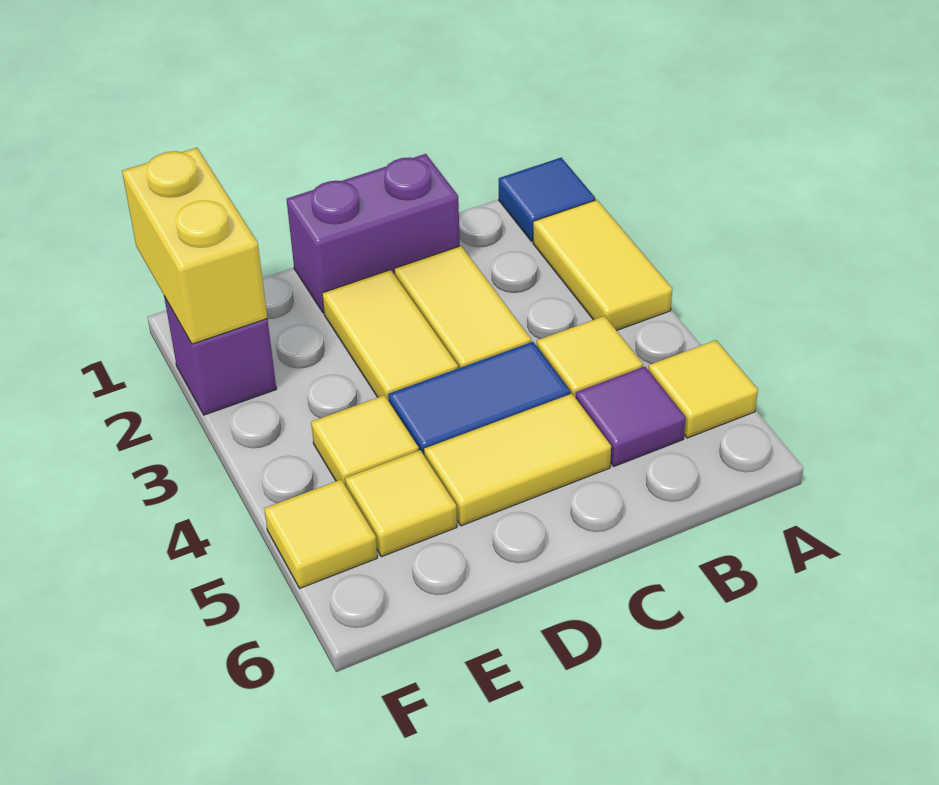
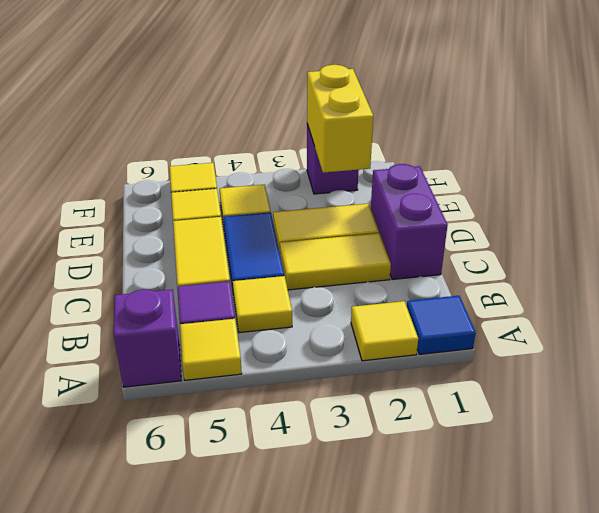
yellow tile A2:A3 level 1 -> yellow tile A2 level 1
none -> purple brick A6 level 1
yellow brick F1:F2 level 2 -> yellow brick E2:F2 level 2

